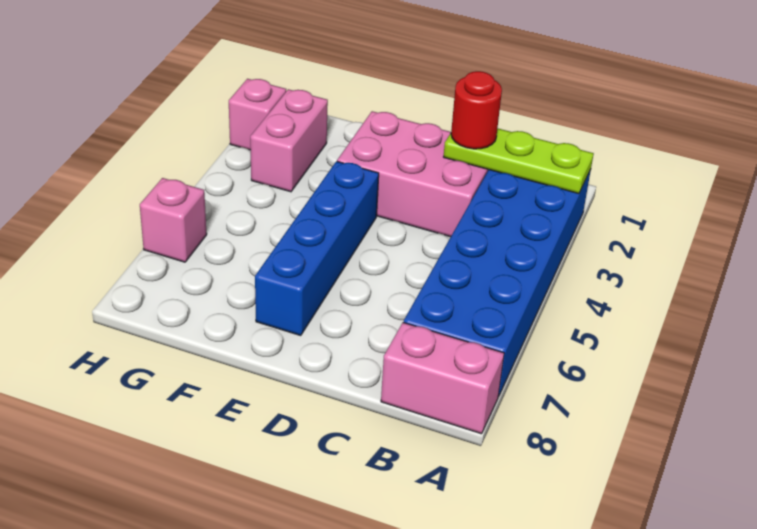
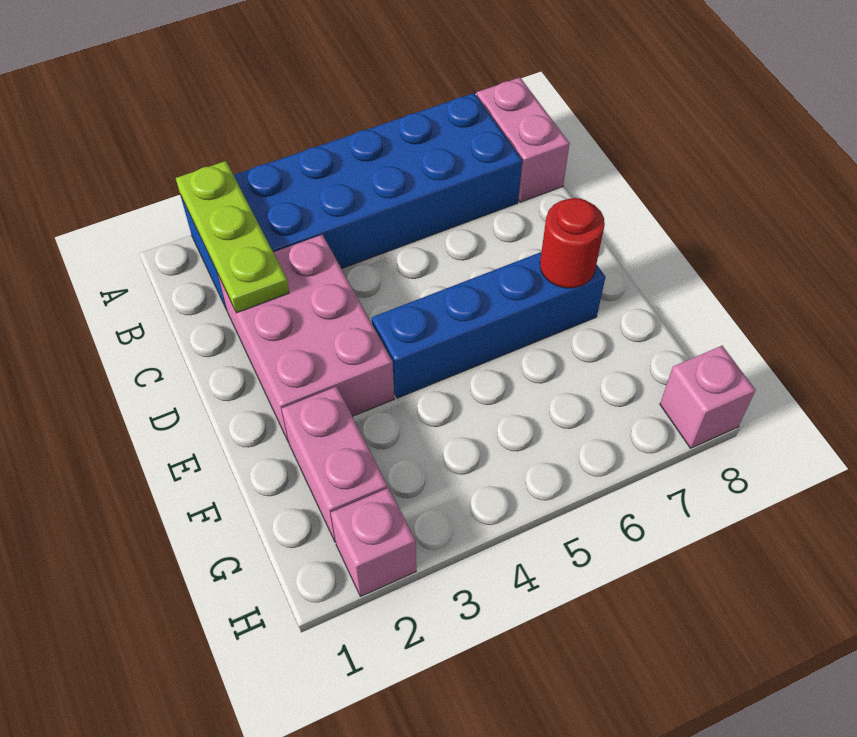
red round brick C2 level 3 -> red round brick E7 level 2
pink brick G2:G3 level 1 -> pink brick F2:G2 level 1
pink brick H6 level 1 -> pink brick H8 level 1

